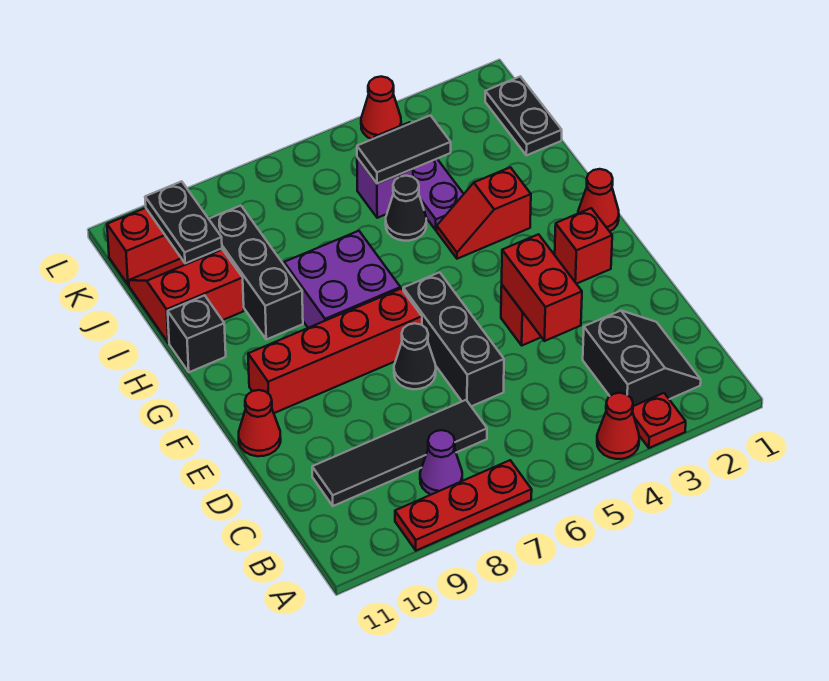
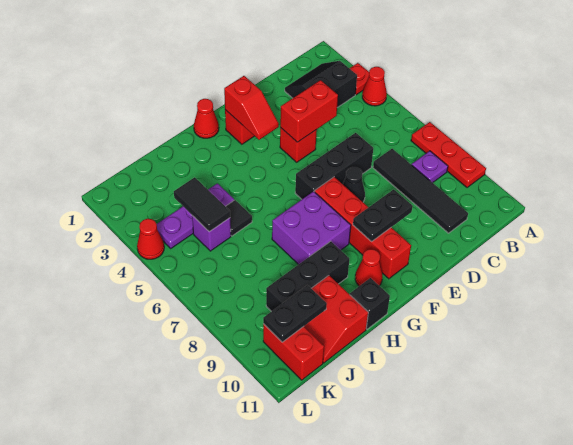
purple cone B8 level 1 -> purple plate B8 level 1
red cone E11 level 1 -> red cone G10 level 1
red slope H3:H4 level 1 top 3 -> red slope F2:F3 level 2 top 2
black cone I5 level 1 -> black tile I5 level 1
black plate J1:K1 level 1 -> black plate E9:F9 level 2

